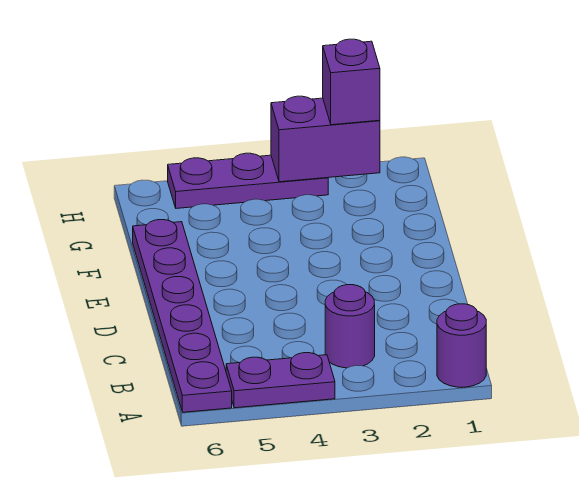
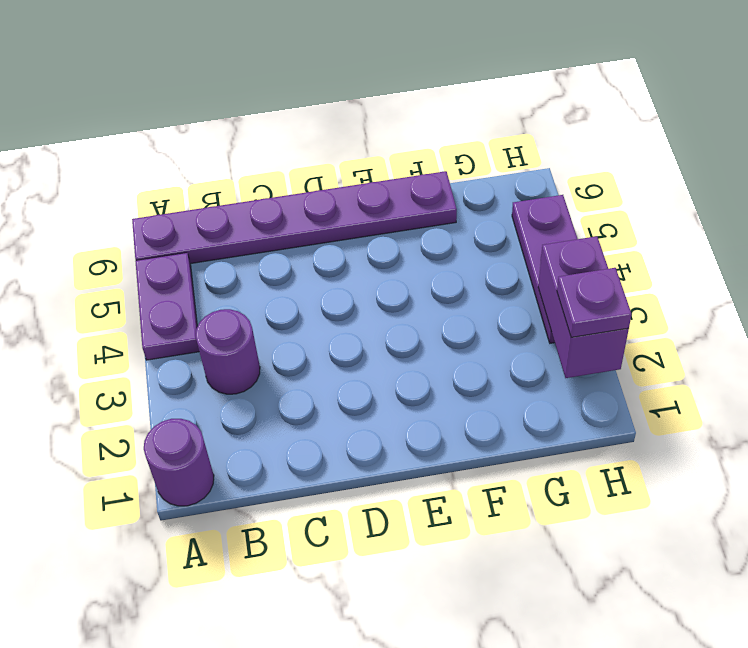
purple brick H2 level 3 -> purple plate H2 level 3

